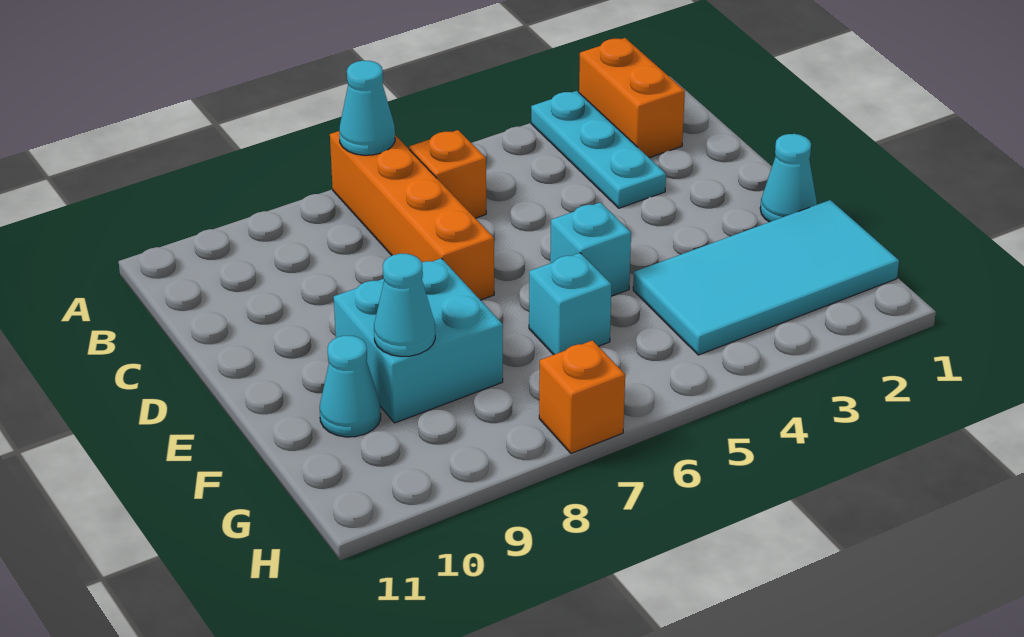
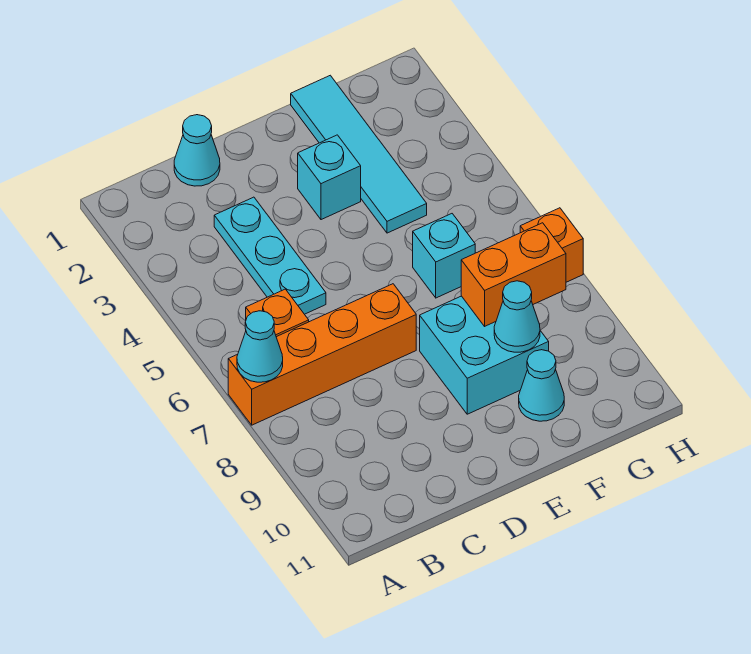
orange brick A2:B2 level 1 -> orange brick F8:G8 level 2
cyan plate A3:C3 level 1 -> cyan plate C3:C5 level 1
cyan cone E1 level 1 -> cyan cone C1 level 1
cyan brick E5 level 1 -> cyan brick E3 level 1
cyan tile F1:G4 level 1 -> cyan tile F1:F4 level 1

